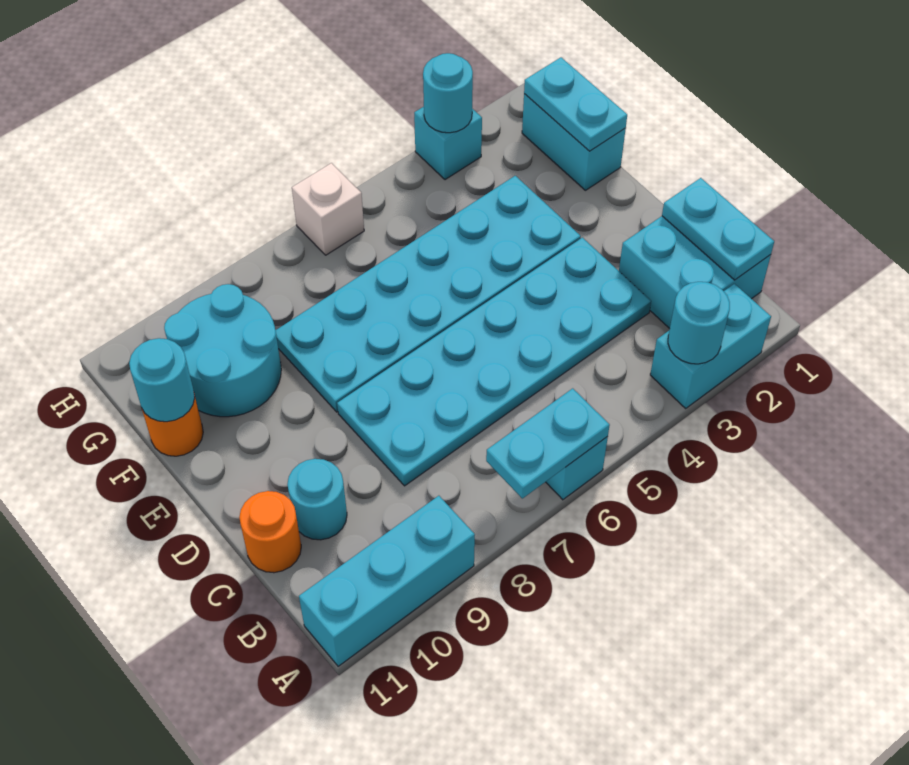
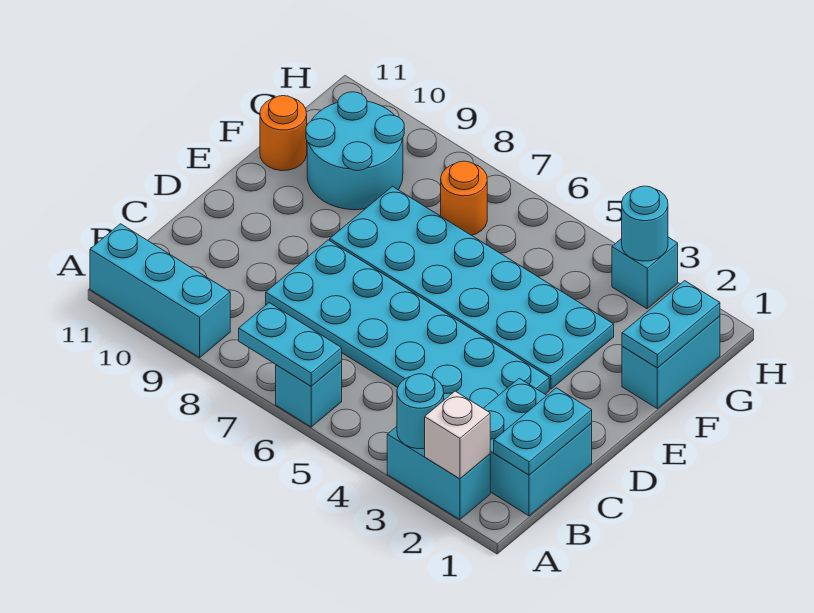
cyan round brick C10 level 1 -> none
orange round brick C11 level 1 -> orange round brick G7 level 1
cyan round brick F11 level 2 -> none
white brick H6 level 1 -> white brick A2 level 2

